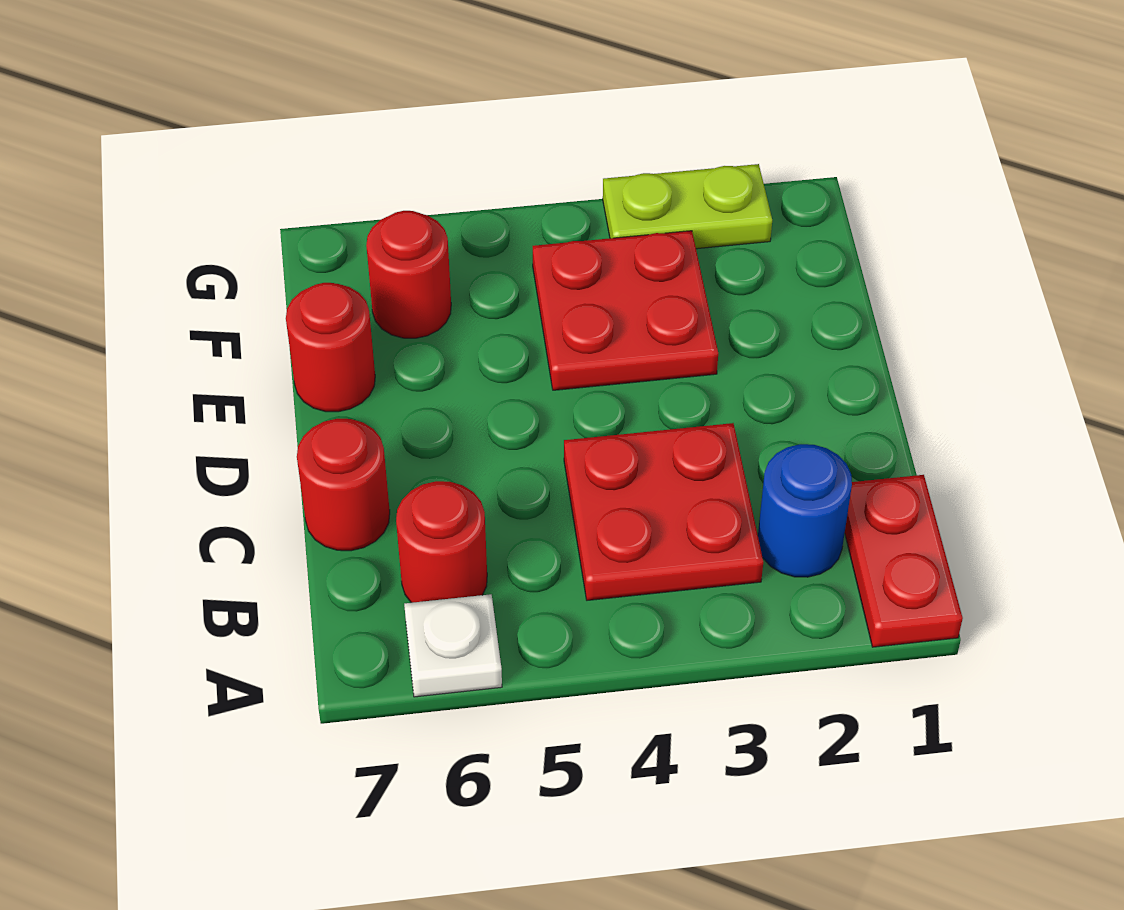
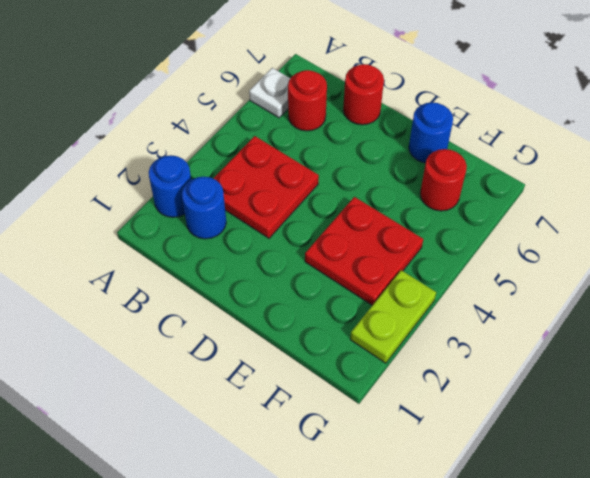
red plate A1:B1 level 1 -> none
none -> blue round brick A2 level 1
red round brick E7 level 1 -> blue round brick E7 level 1

